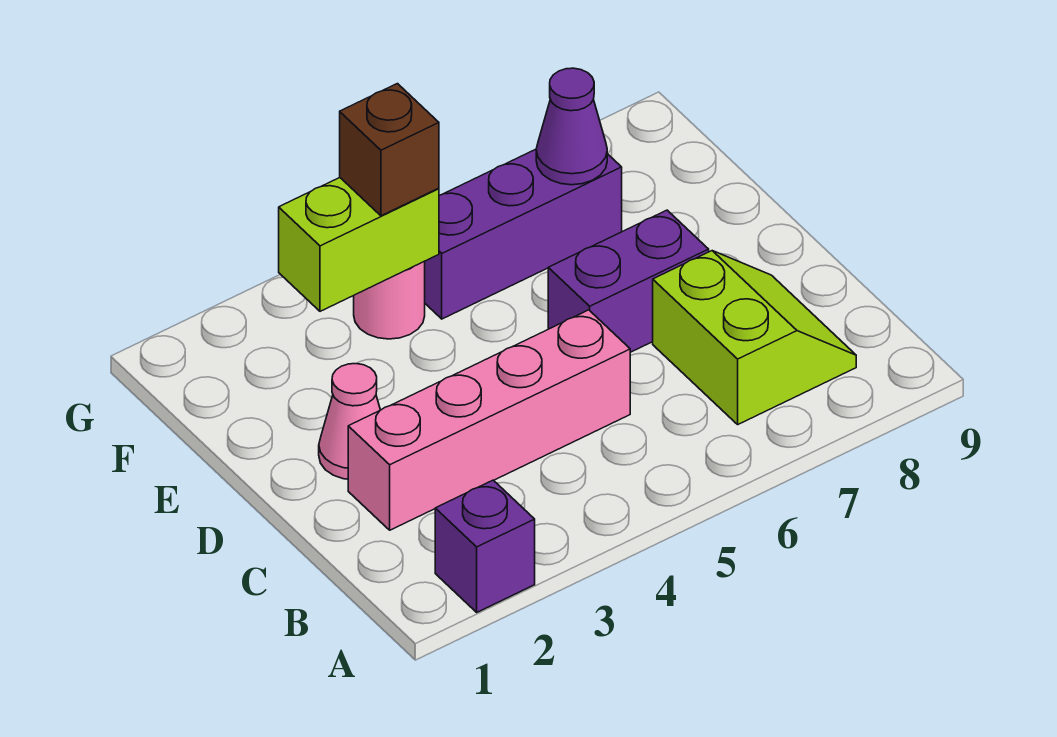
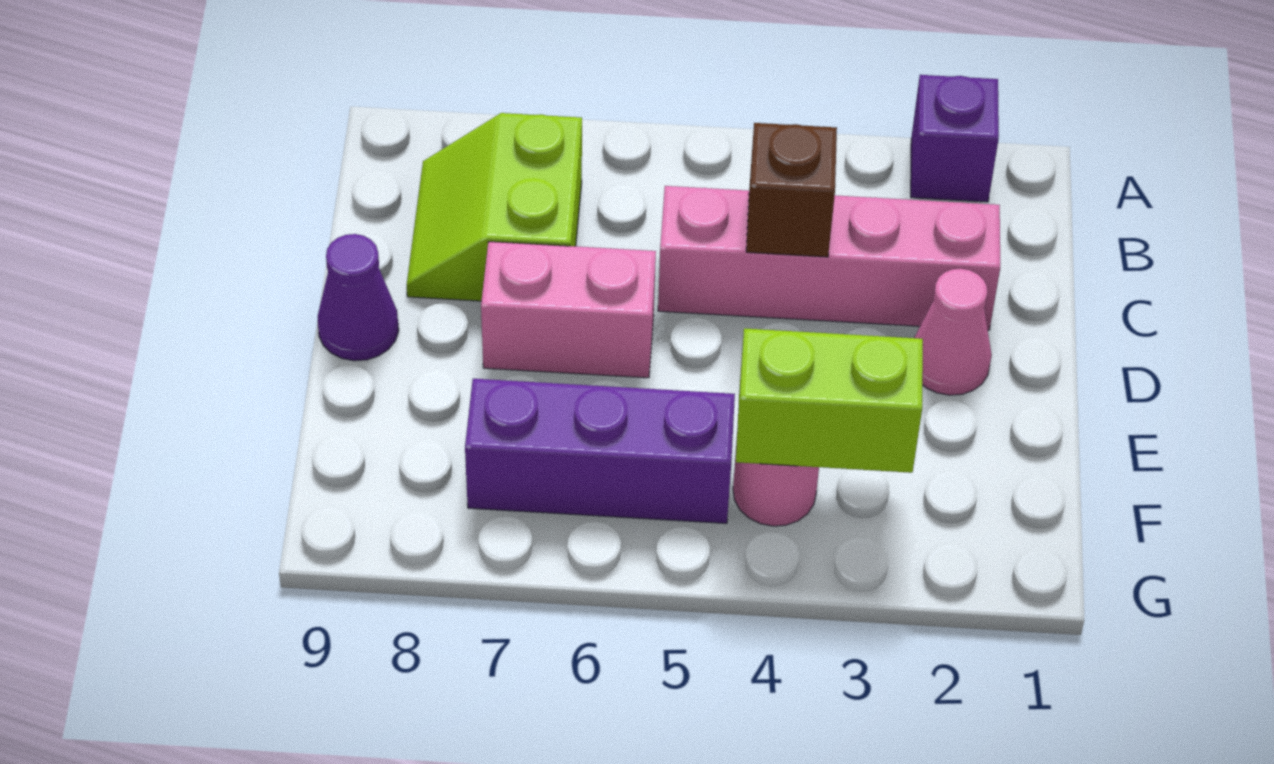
purple brick D6:D7 level 1 -> pink brick D6:D7 level 1
brown brick F4 level 3 -> brown brick C4 level 2
purple cone F7 level 2 -> purple cone D9 level 1

